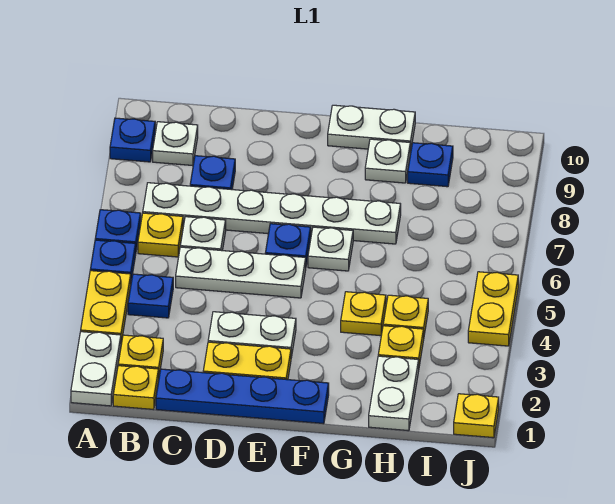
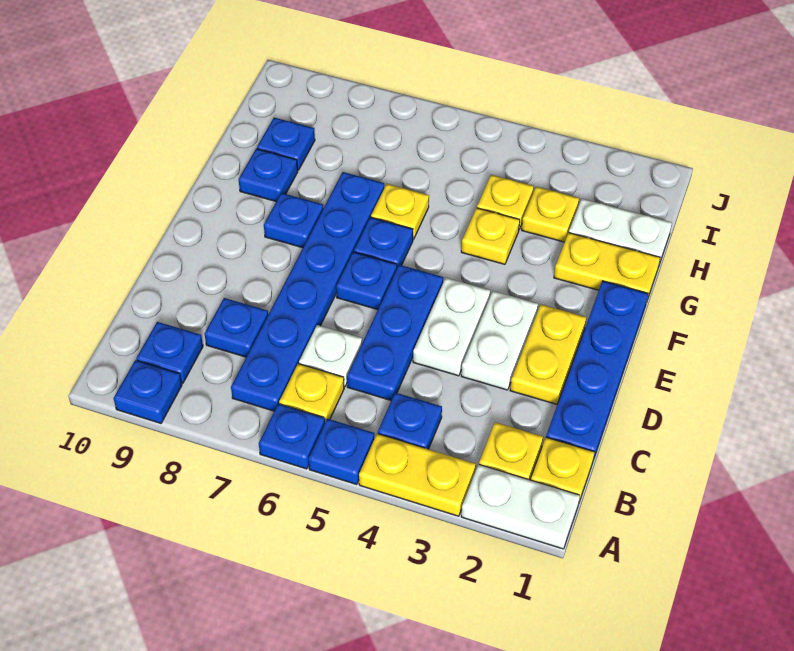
white plate B7:G7 level 1 -> blue plate B7:G7 level 1
white plate B9 level 1 -> blue plate B9 level 1
white plate C5:E5 level 1 -> blue plate C5:E5 level 1
white plate F6 level 1 -> blue plate F6 level 1
none -> blue plate F8 level 1
white plate F10:G10 level 1 -> white plate D4:E4 level 1
white plate G9 level 1 -> blue plate G9 level 1
yellow plate J1 level 1 -> yellow plate G6 level 1
yellow plate J4:J5 level 1 -> yellow plate G1:G2 level 1

